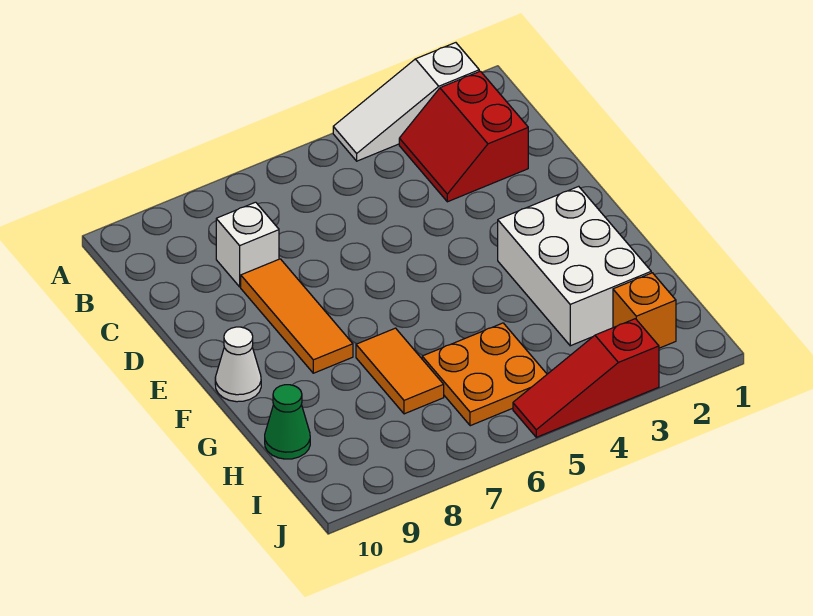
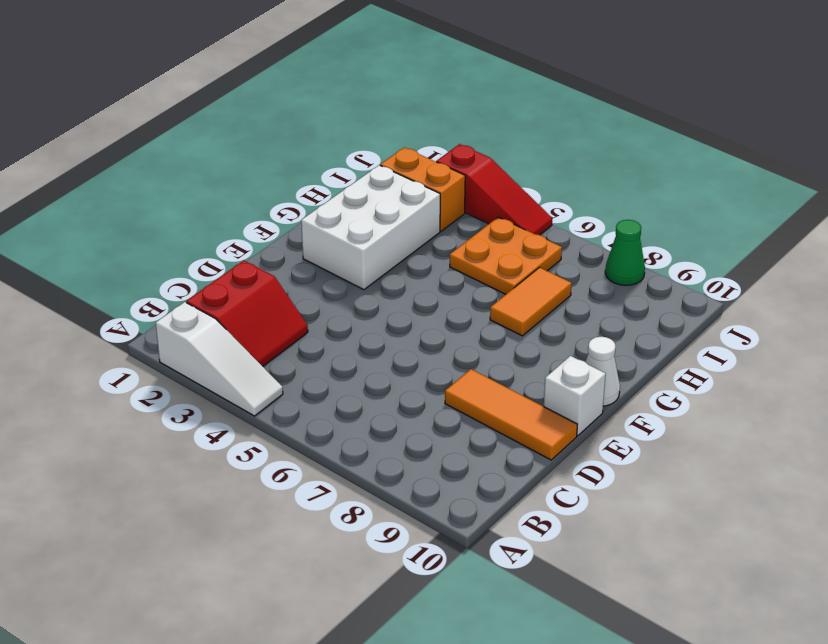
white brick C8 level 1 -> white brick E10 level 1
orange tile D8:F8 level 1 -> orange tile D8:D10 level 1
green cone H10 level 1 -> green cone J8 level 1
orange brick I2 level 1 -> orange brick I2:I3 level 1

